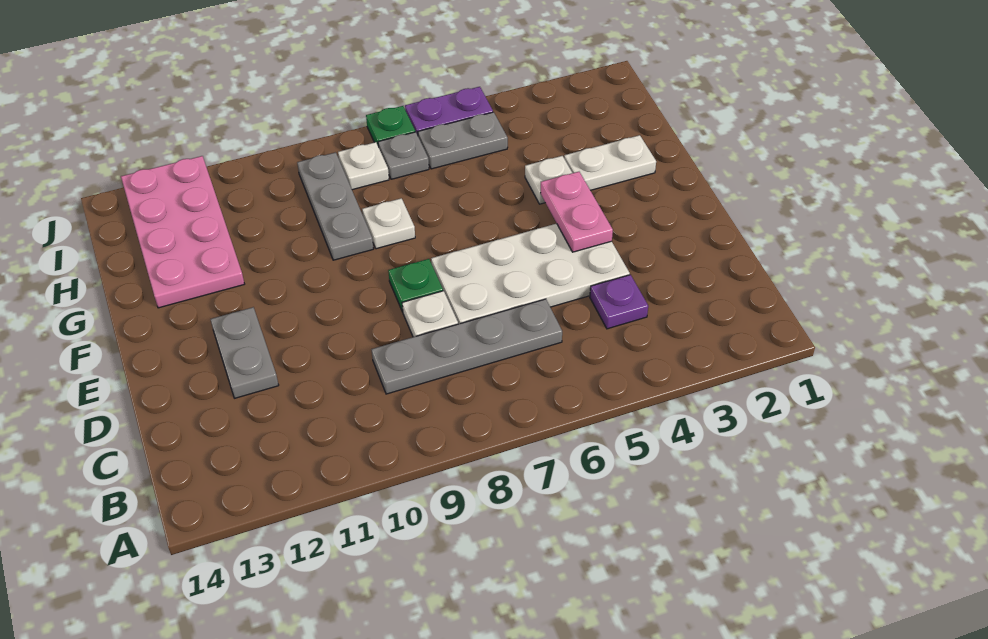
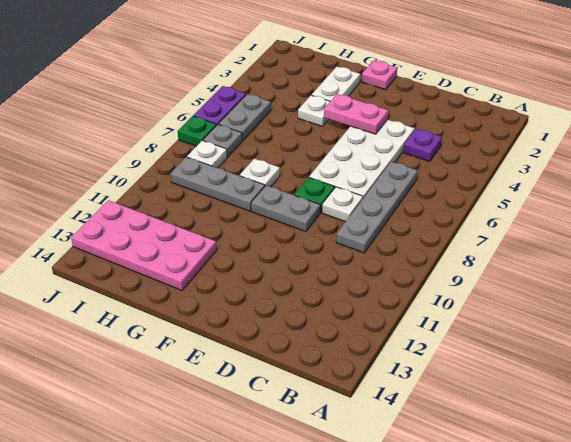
grey plate D12:E12 level 1 -> grey plate E9:F9 level 1
none -> pink plate F1 level 1

